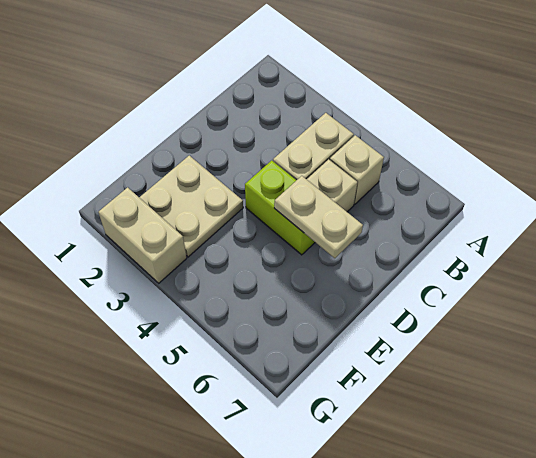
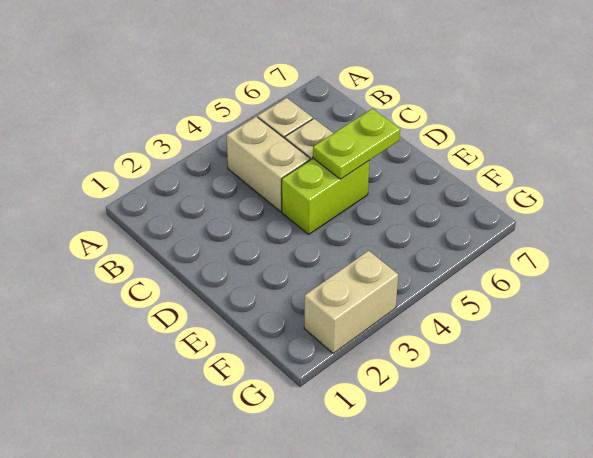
tan plate D5:D6 level 2 -> lime plate D5:D6 level 2
tan plate E2:F3 level 1 -> none

